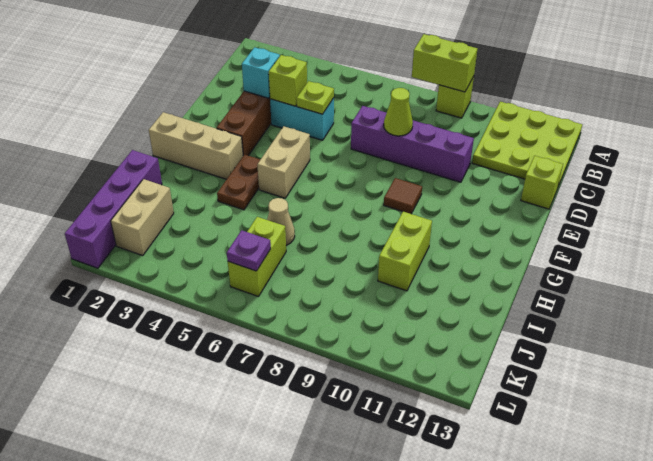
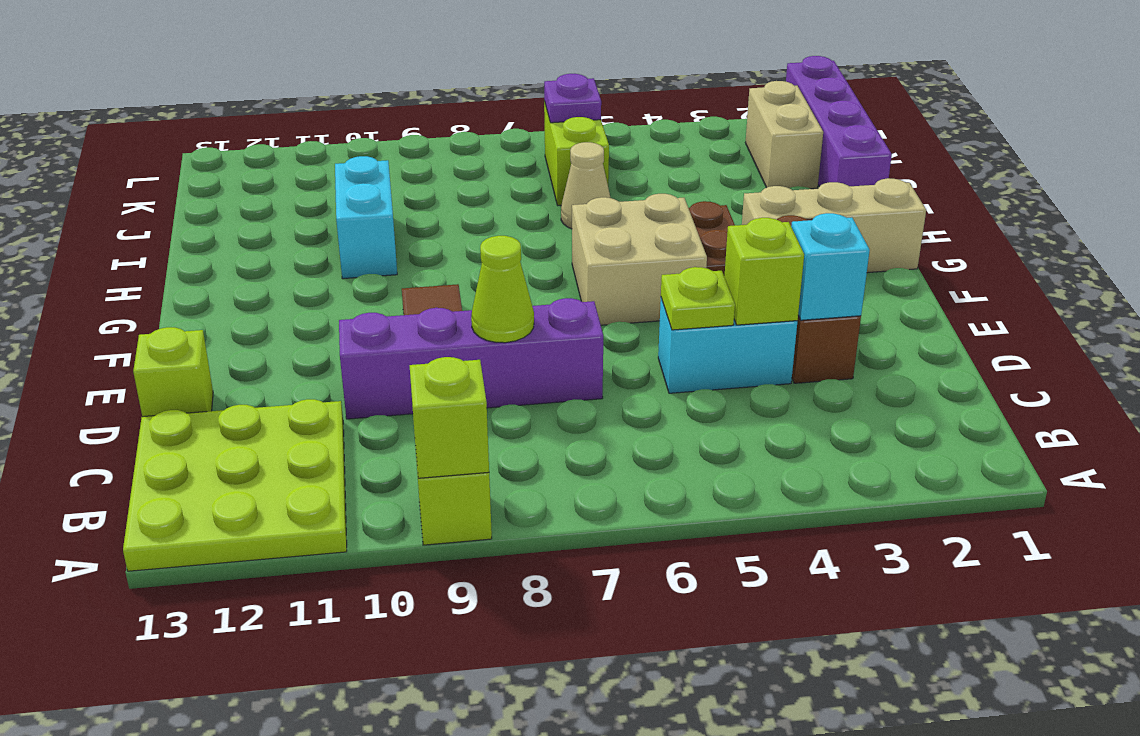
lime brick A8:A9 level 2 -> lime brick A9 level 2
tan brick F5:G5 level 1 -> tan brick F5:G6 level 1
lime brick H10:I10 level 1 -> cyan brick H10:I10 level 1

